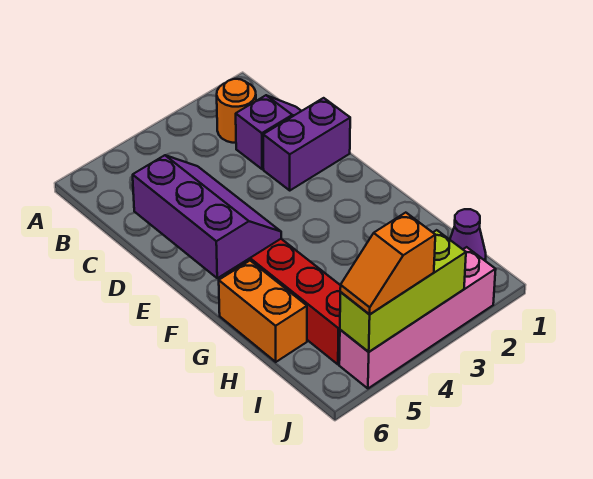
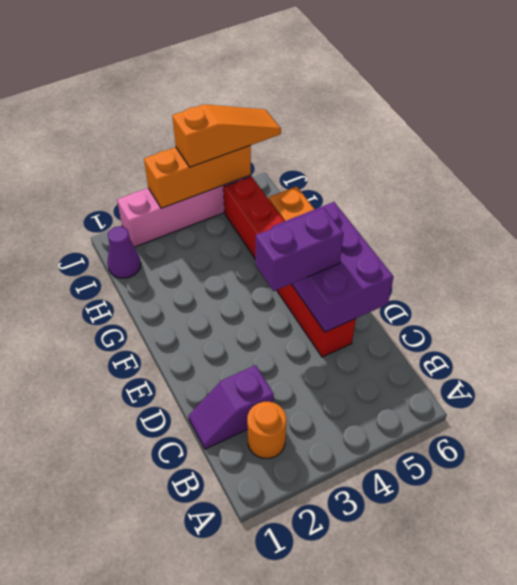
purple brick D1:D2 level 1 -> purple brick E4:E5 level 3
purple slope D5:F6 level 2 top 6 -> purple brick D5:F6 level 2
lime brick J3:J5 level 2 -> orange brick J3:J5 level 2
orange slope J4:J5 level 3 top 4 -> orange slope J4:J6 level 3 top 4

